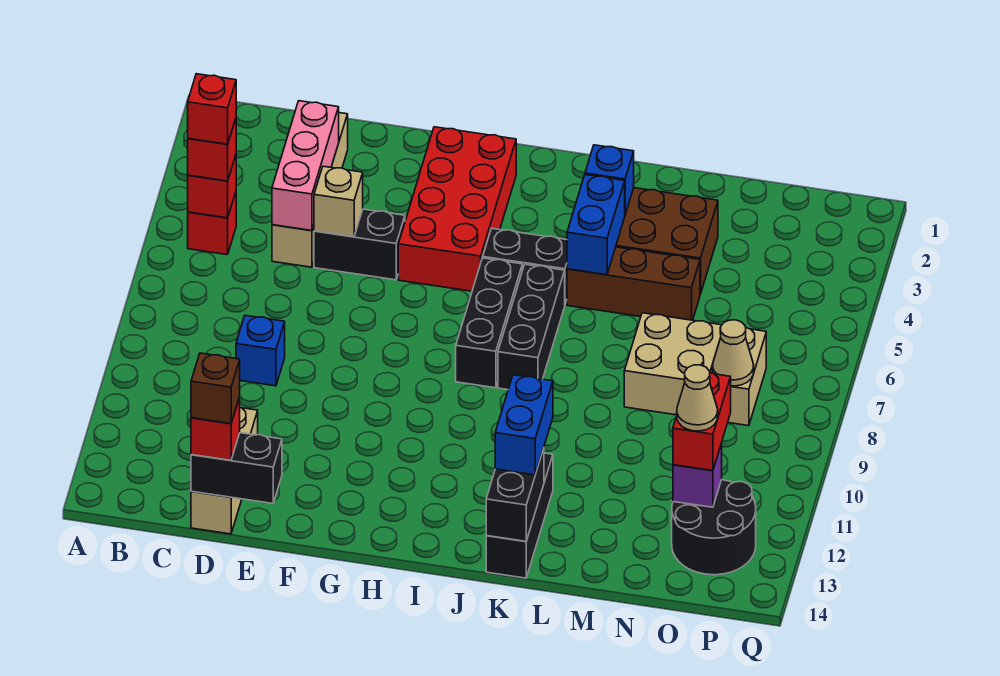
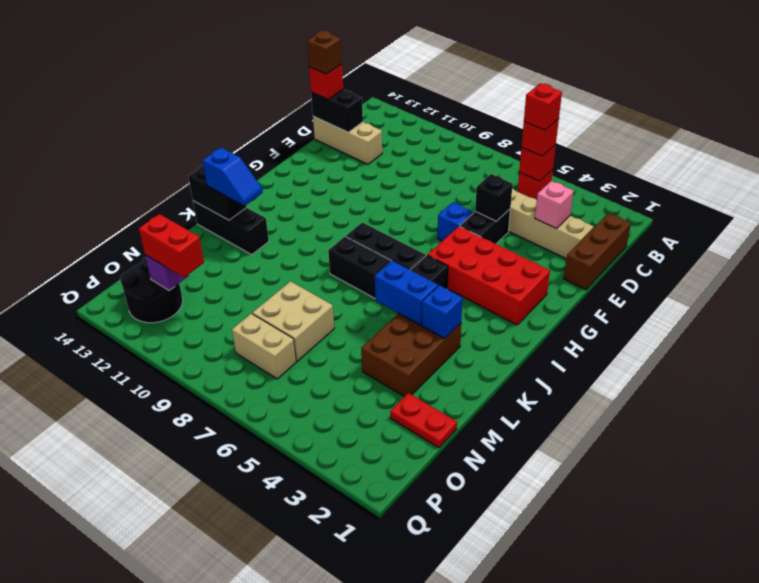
pink brick D3:D5 level 2 -> pink brick D3 level 2
blue brick D9 level 1 -> blue brick F6 level 1
black brick D14:E14 level 2 -> black brick D13:D14 level 2
tan brick E5 level 2 -> black brick E5 level 2
brown brick K5:M5 level 1 -> brown brick C1:E1 level 1
blue brick K12:K13 level 3 -> blue slope K12:K13 level 3 top 13
none -> red plate N1:N2 level 1
tan cone O8 level 2 -> none
tan cone O12 level 4 -> none

